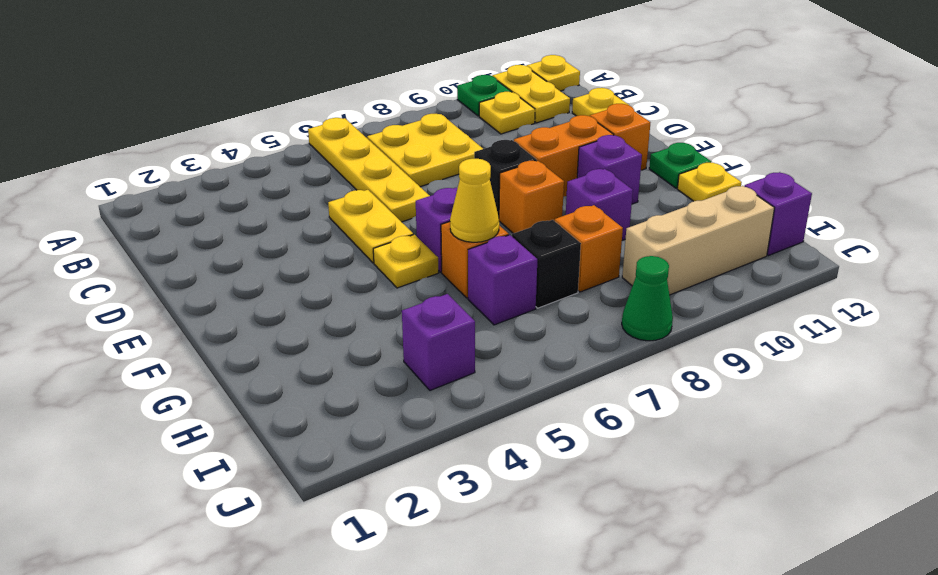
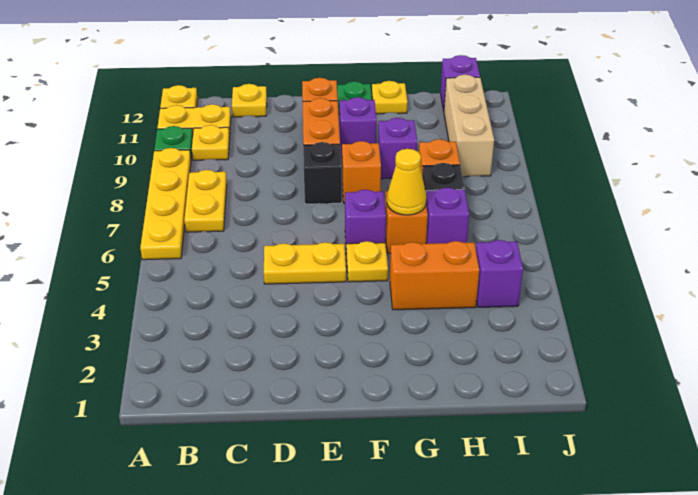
yellow plate A6:D6 level 1 -> yellow plate A6:A9 level 1
yellow plate B7:C8 level 1 -> yellow plate B7:B8 level 1
none -> orange brick G4:H4 level 1
green cone J8 level 1 -> none

